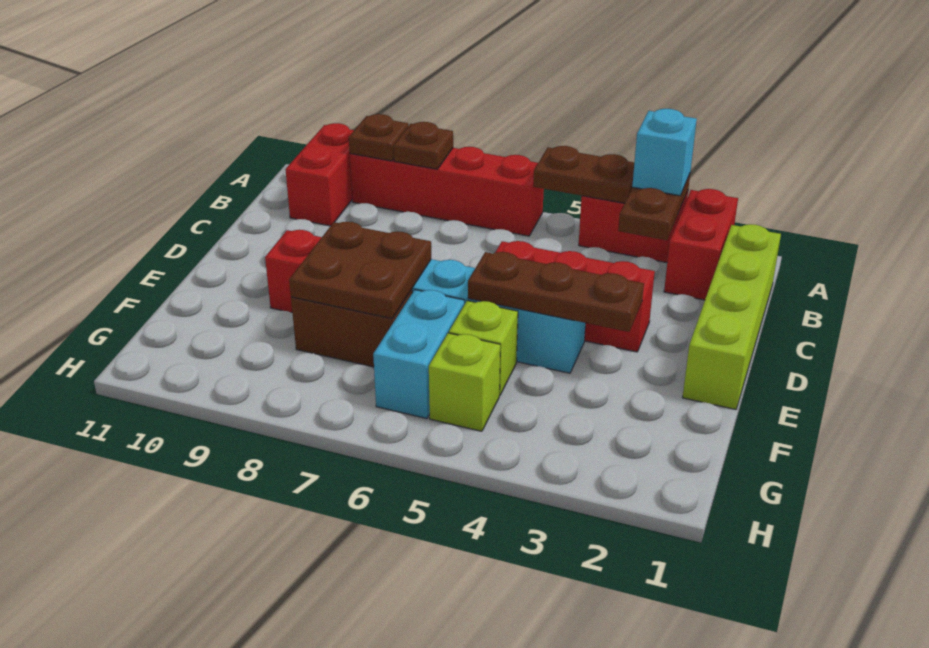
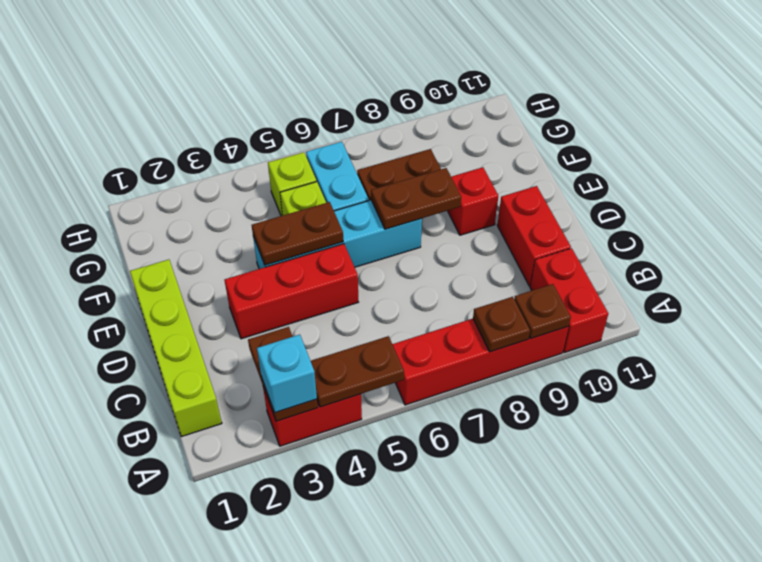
red brick A2:B2 level 1 -> red brick C10:D10 level 1
brown plate E3:E5 level 2 -> brown plate E4:E5 level 2
brown plate E7:F8 level 2 -> brown plate E7:E8 level 2

